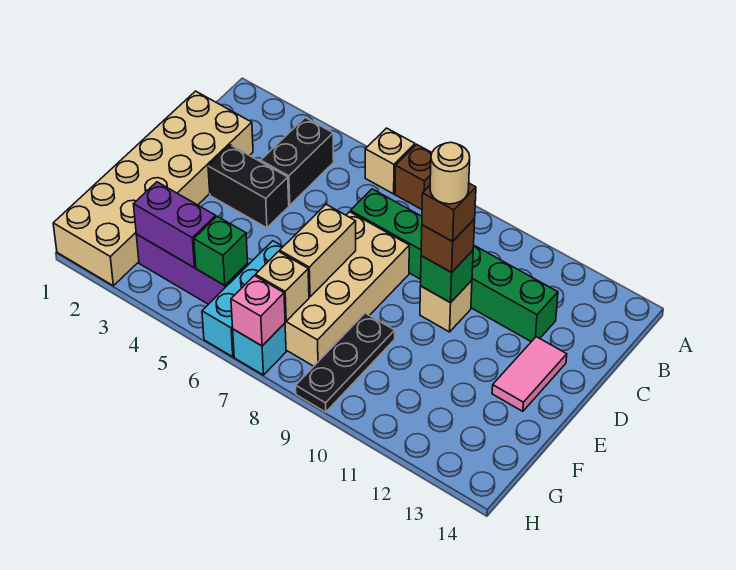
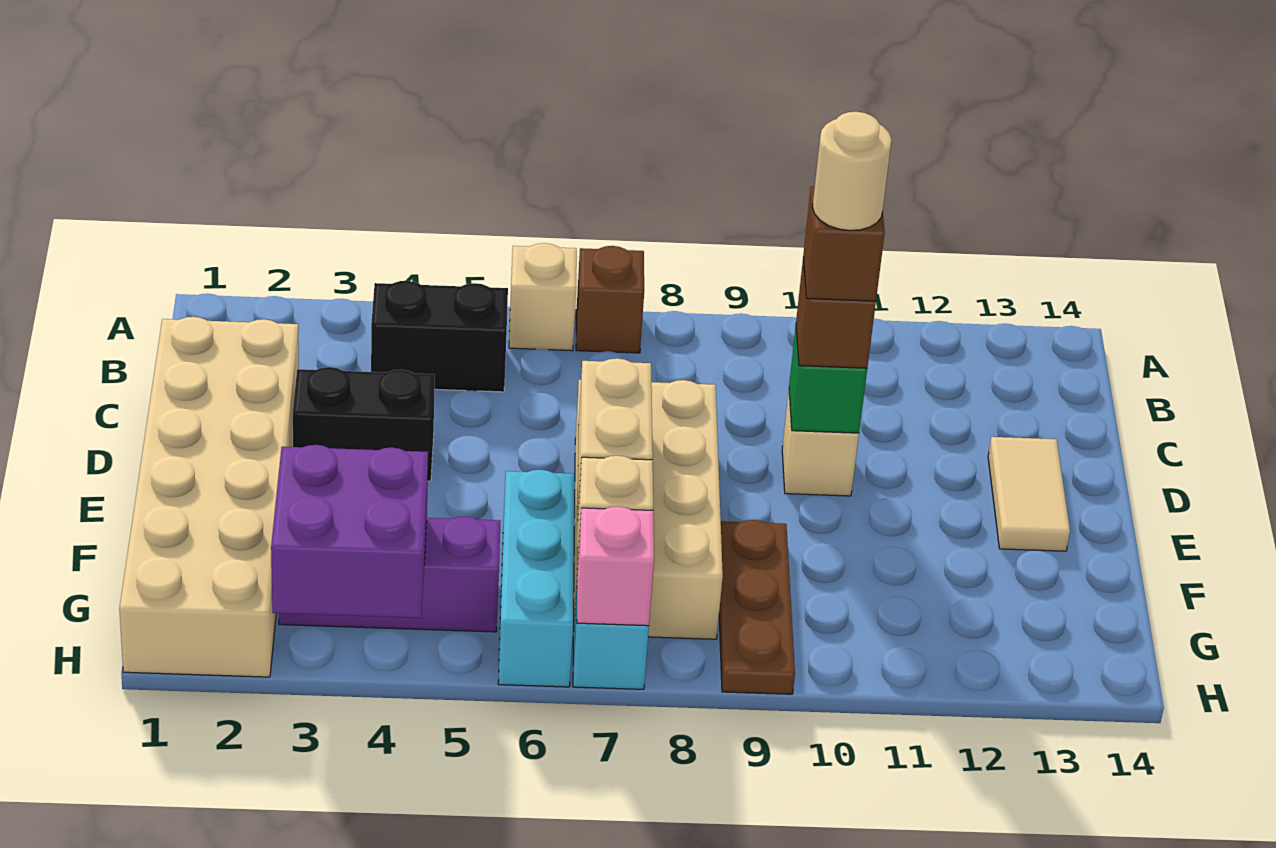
black brick B4:C4 level 1 -> black brick B4:B5 level 1
green brick C7:C12 level 1 -> none
pink tile D13:E13 level 1 -> tan tile D13:E13 level 1
black plate F9:H9 level 1 -> brown plate F9:H9 level 1
purple brick G3:G4 level 2 -> purple brick G3:H4 level 2
green brick G5 level 2 -> none

